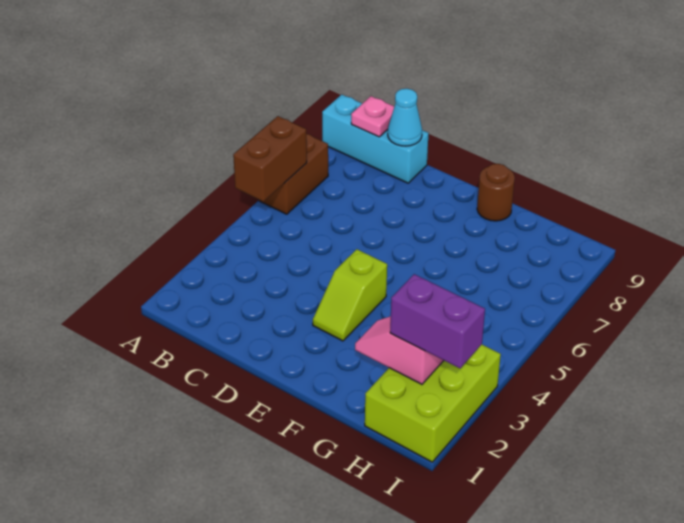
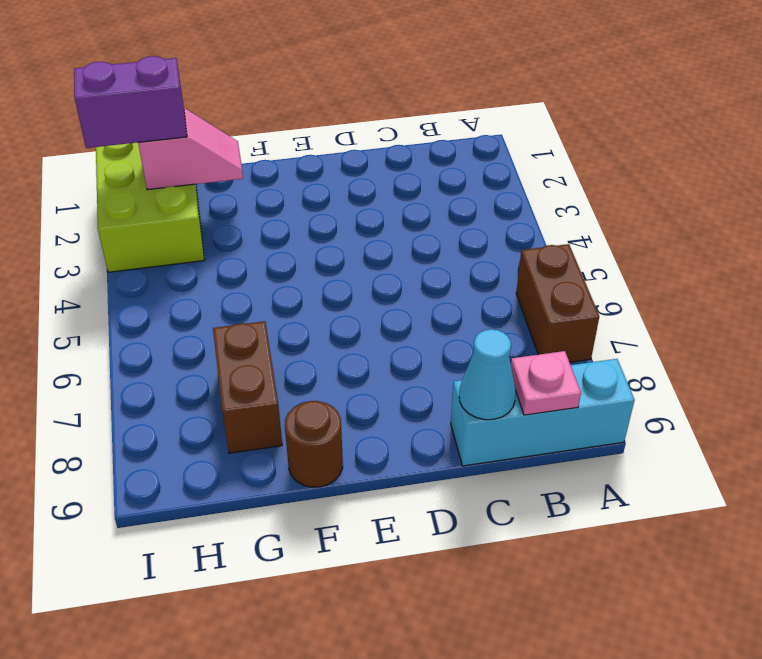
brown brick A5:A6 level 2 -> brown brick G7:G8 level 1
lime slope E3:E4 level 1 top 4 -> none

